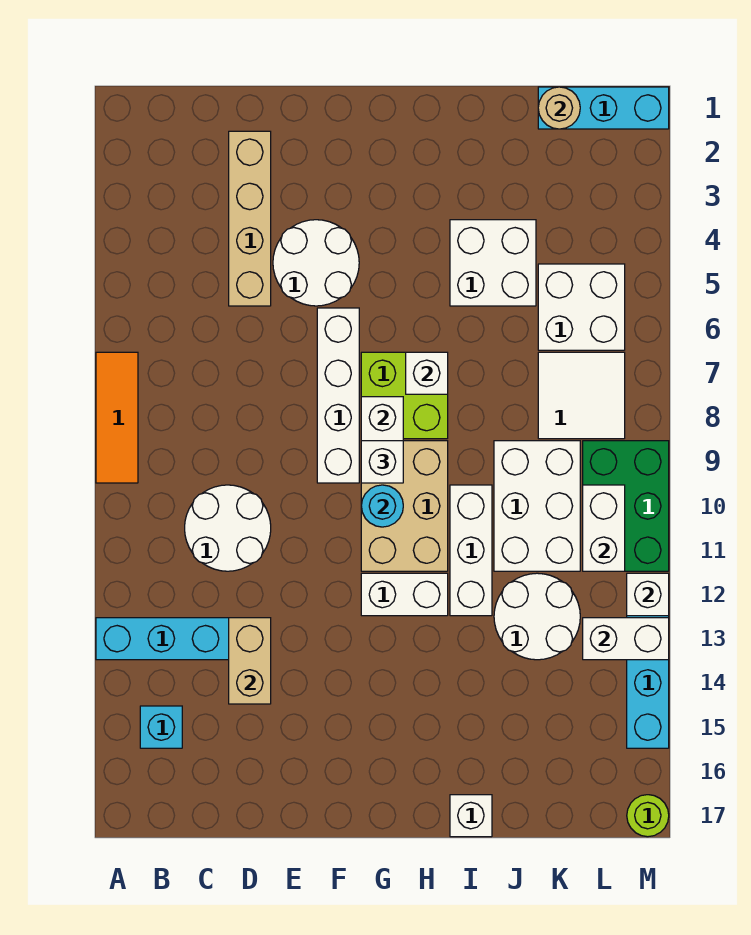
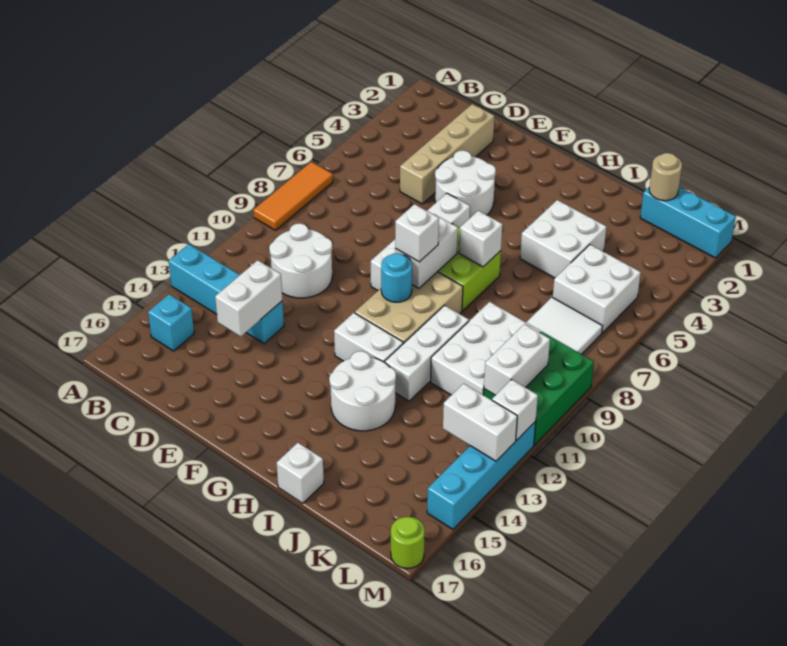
tan brick D13:D14 level 2 -> white brick D13:D14 level 2
white round brick J12:K13 level 1 -> white round brick H13:I14 level 1

